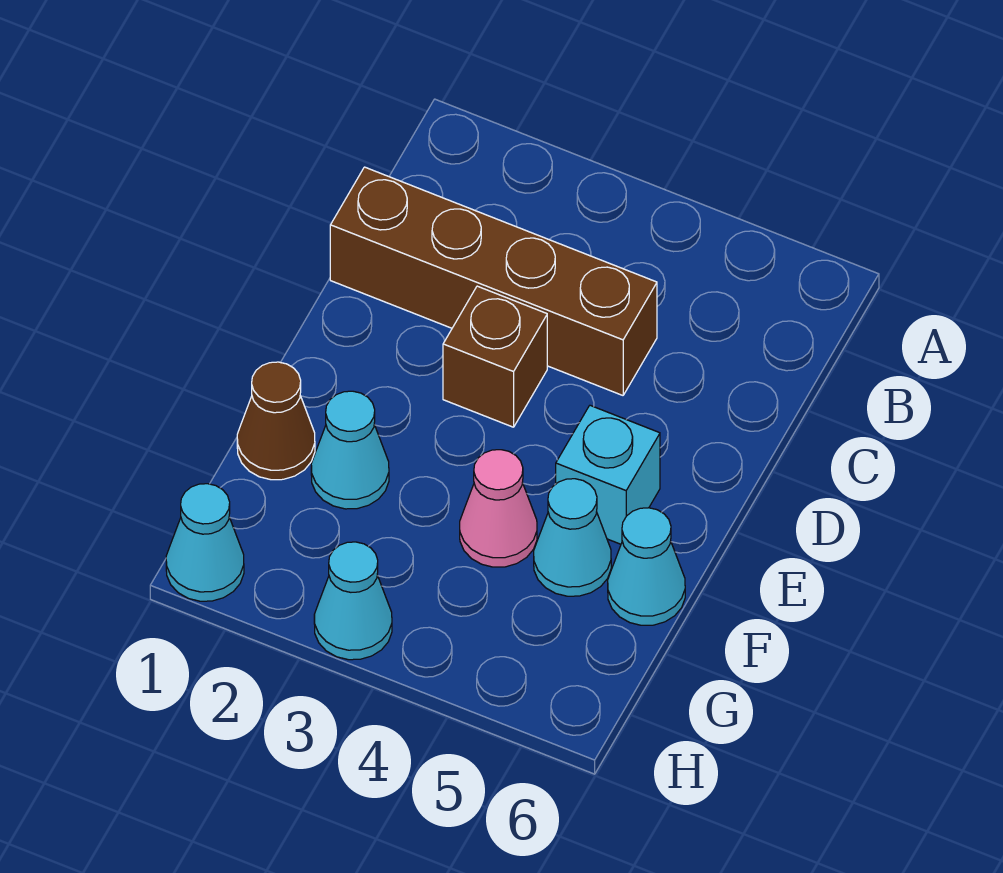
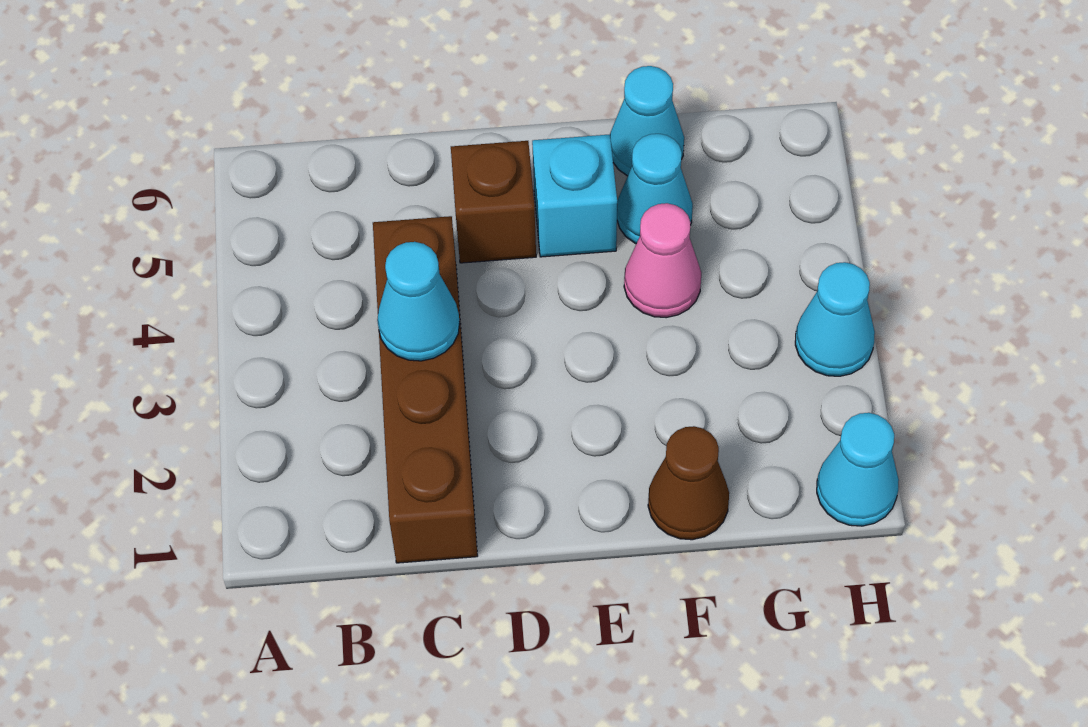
brown brick D3 level 1 -> brown brick D5 level 1
cyan cone F2 level 1 -> cyan cone C3 level 2

